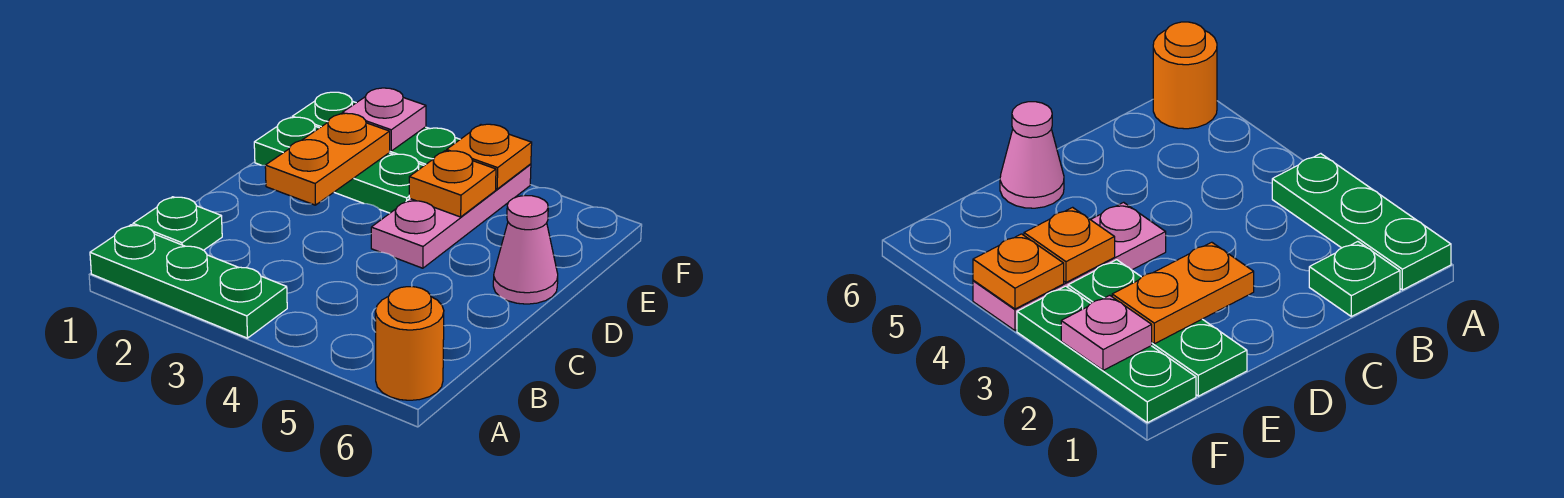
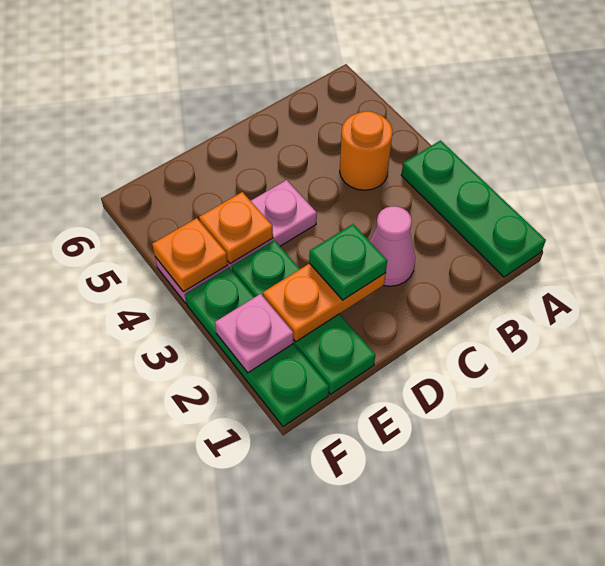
orange round brick A6 level 1 -> orange round brick B4 level 1
green plate B1 level 1 -> green plate D2 level 3
pink cone D6 level 1 -> pink cone C2 level 1

